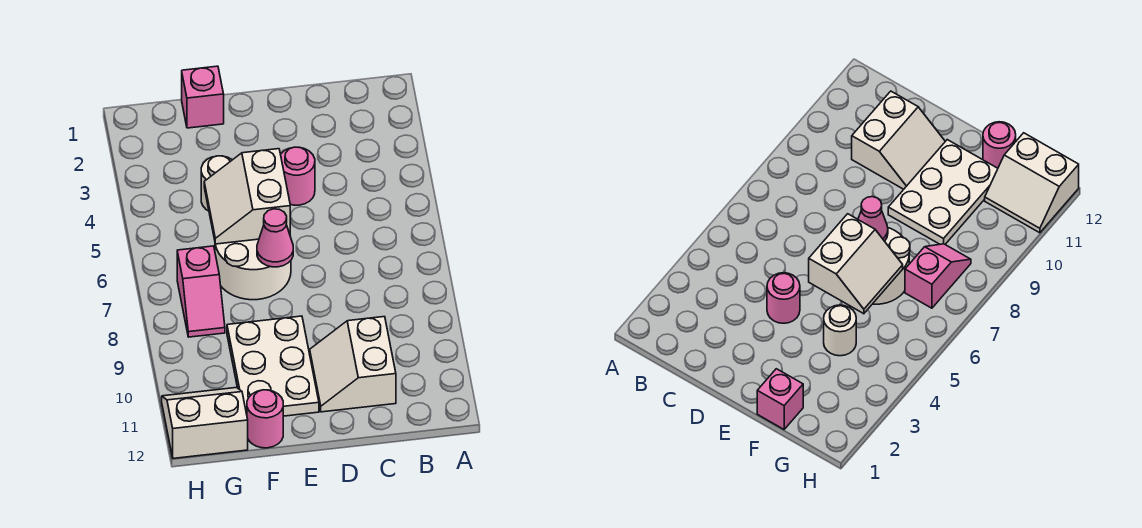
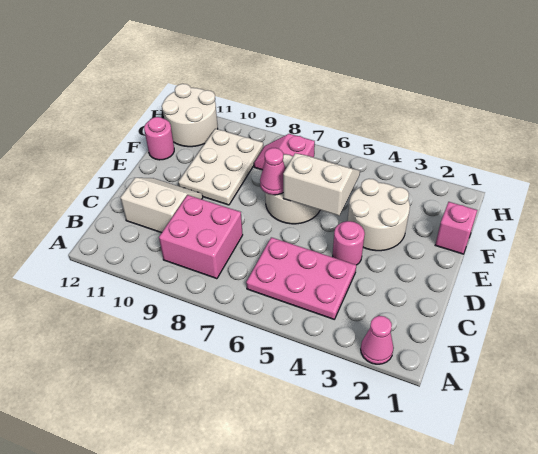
none -> pink cone A2 level 1
none -> pink plate B4:C6 level 1
none -> pink brick B8:C9 level 1
white plate E9:F11 level 1 -> white plate E9:G10 level 1
white round brick F4 level 1 -> white round brick E3:F4 level 1
white slope G11:H12 level 1 top 12 -> white round brick G11:H12 level 1

